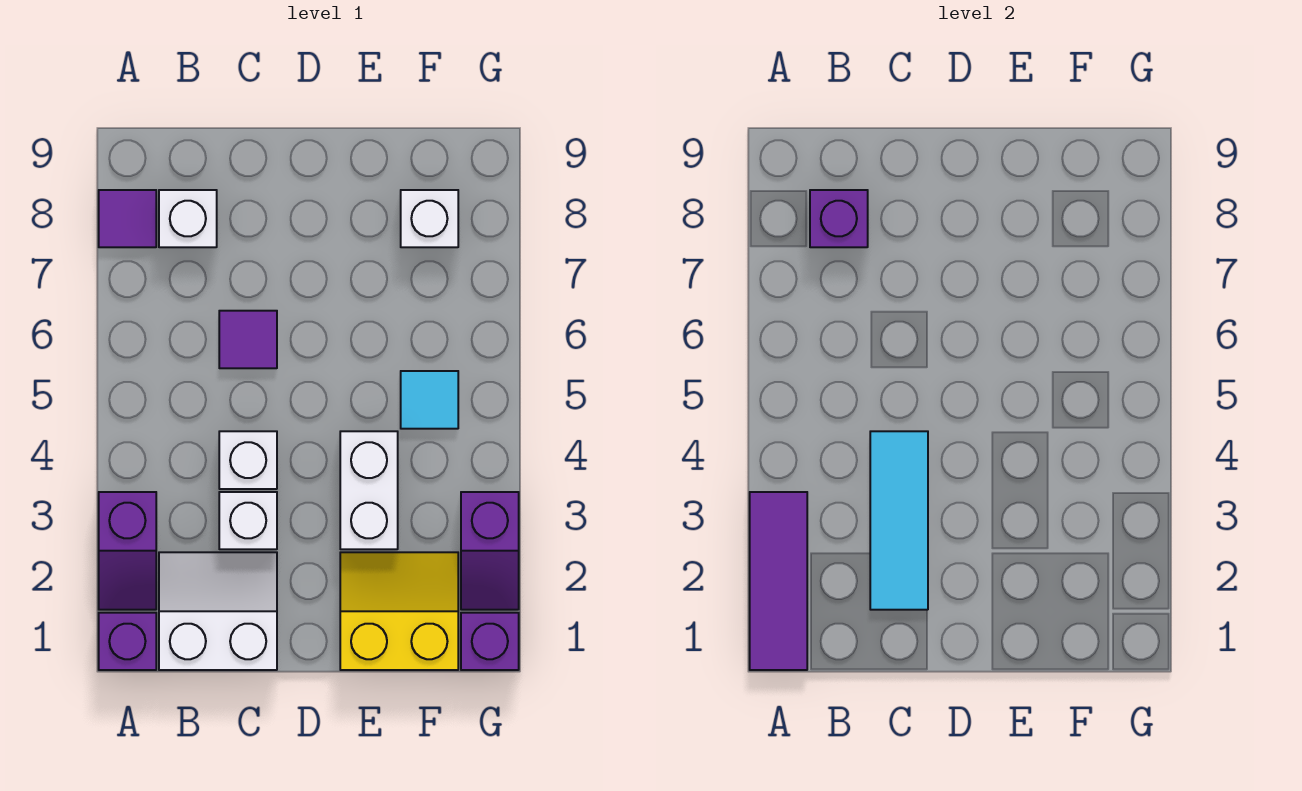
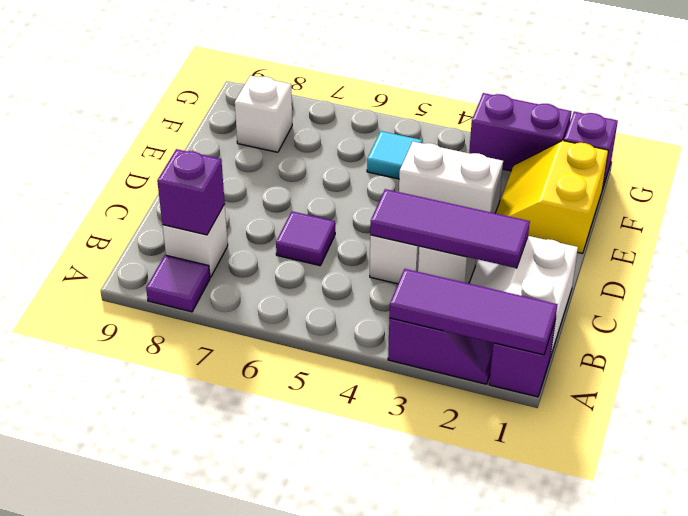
cyan tile C2:C4 level 2 -> purple tile C2:C4 level 2
purple slope G2:G3 level 1 top 3 -> purple brick G2:G3 level 1

